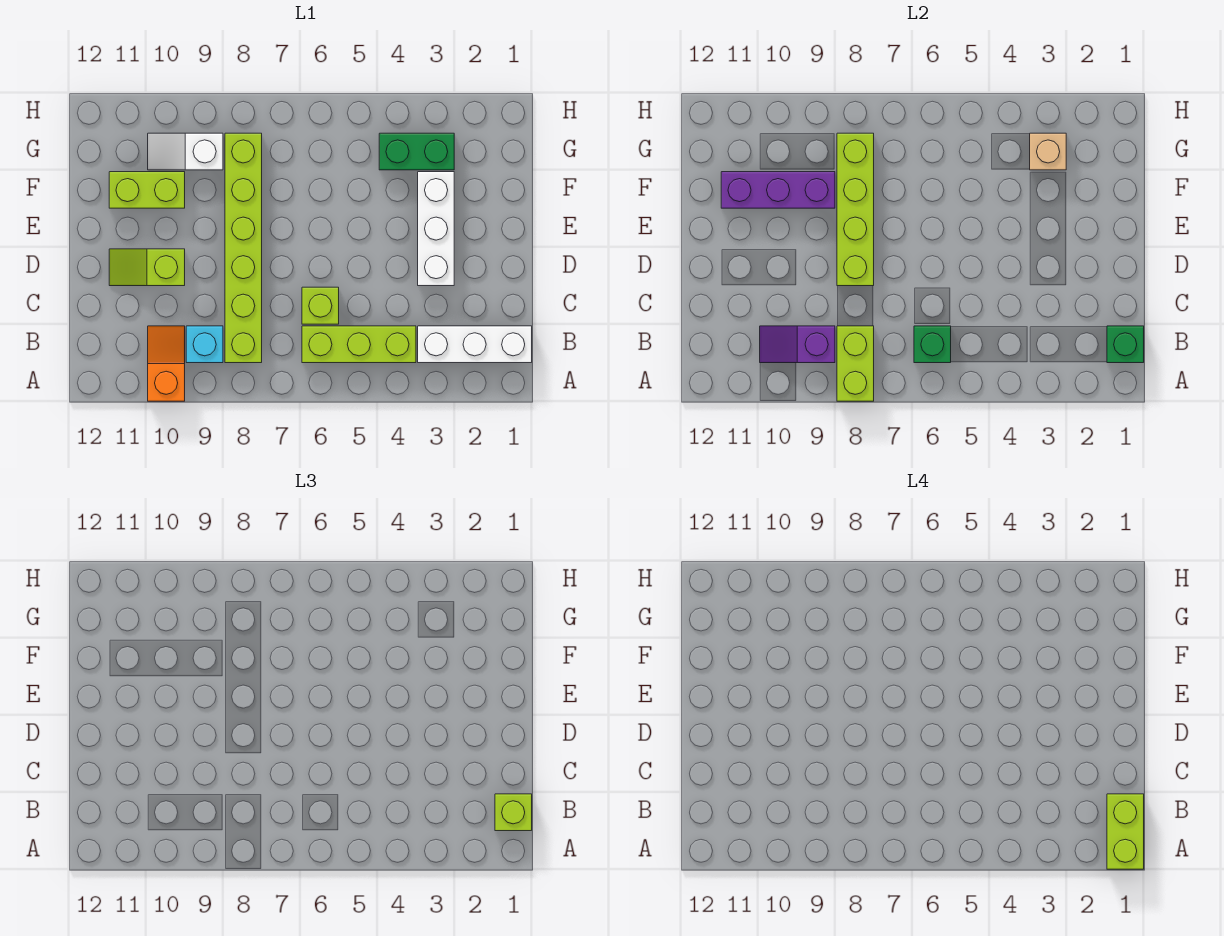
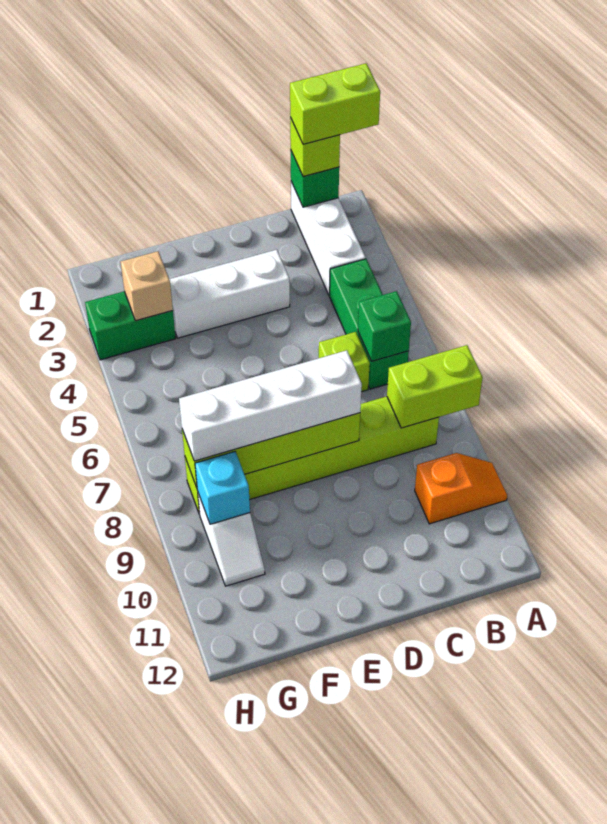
orange slope A10:B10 level 1 top A -> orange slope A10:B10 level 1 top B
lime brick B4:B6 level 1 -> green brick B4:B6 level 1
cyan brick B9 level 1 -> cyan brick G9 level 2
purple slope B9:B10 level 2 top 9 -> none
none -> white brick D8:G8 level 3
lime slope D10:D11 level 1 top 10 -> none
purple brick F9:F11 level 2 -> none
lime brick F10:F11 level 1 -> none
green brick G3:G4 level 1 -> green brick G3:H3 level 1

